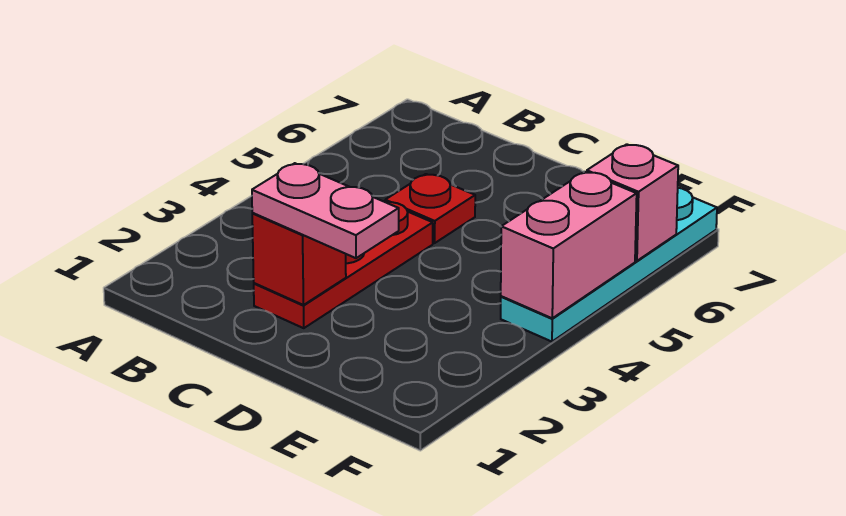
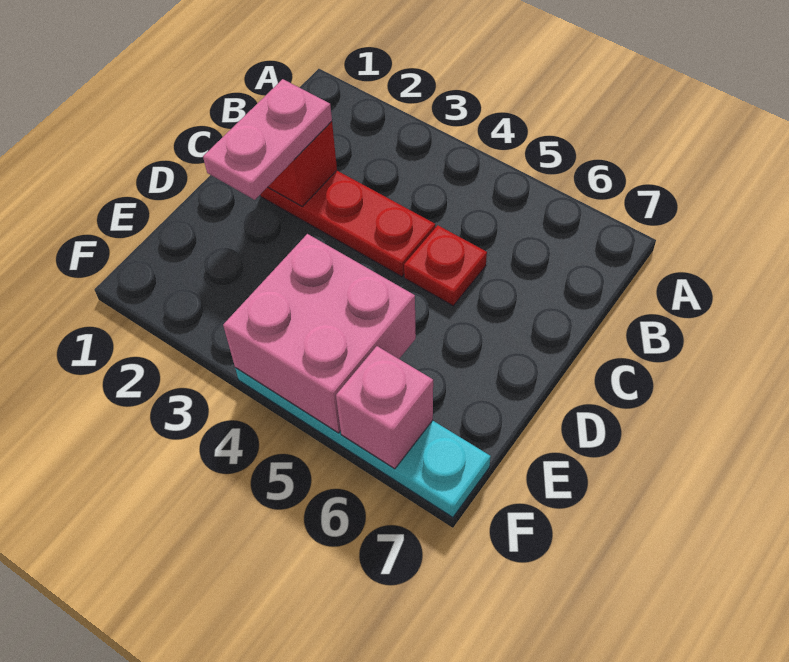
pink brick F4:F5 level 2 -> pink brick E4:F5 level 2

